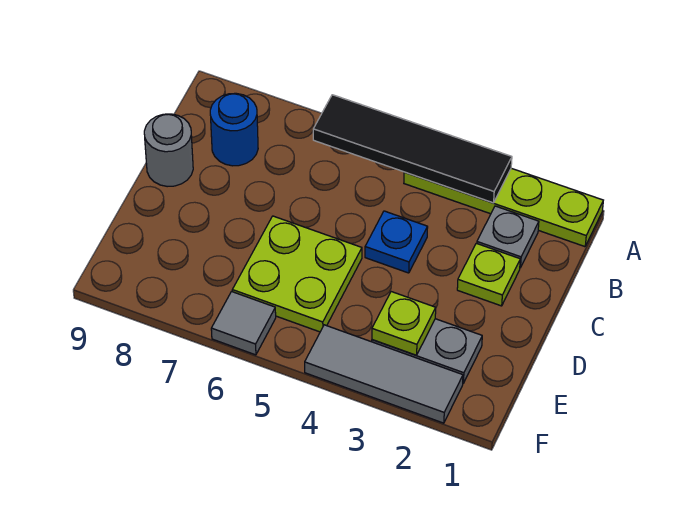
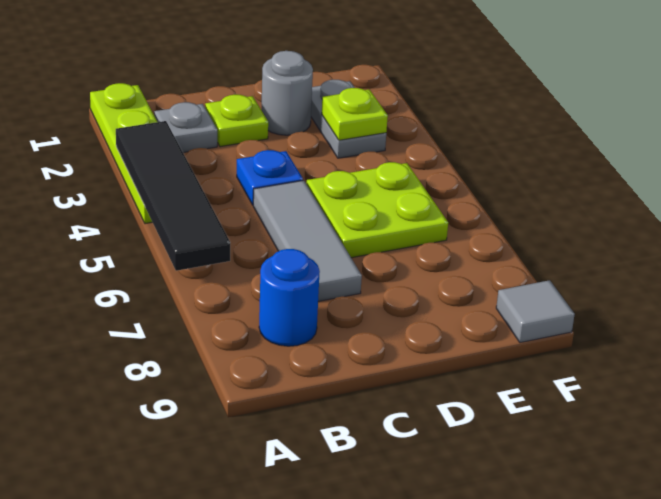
grey round brick C9 level 1 -> grey round brick D2 level 1
grey tile F2:F4 level 1 -> grey tile C5:C7 level 1
grey tile F6 level 1 -> grey tile F9 level 1

